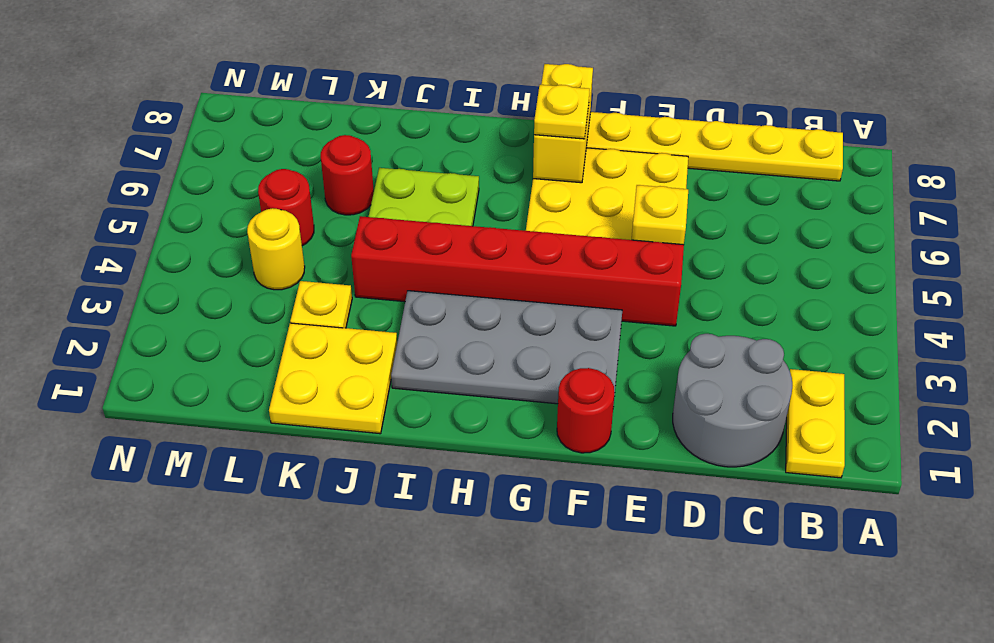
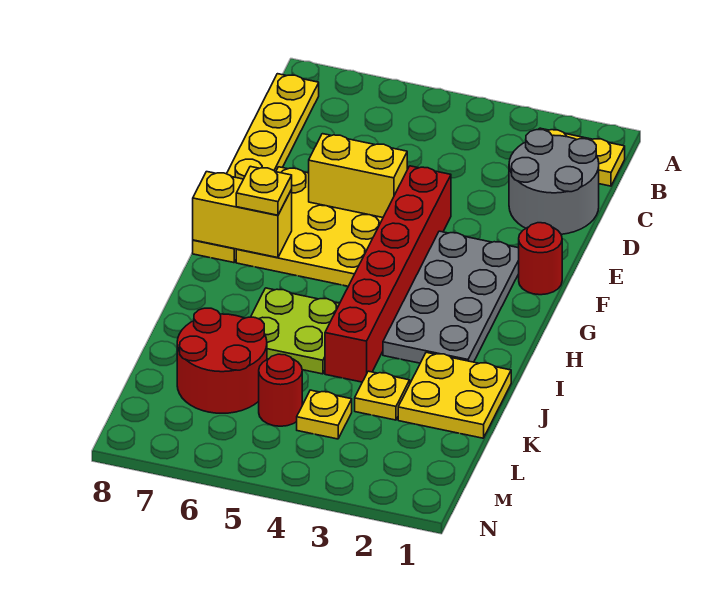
yellow brick E5 level 2 -> yellow brick E5:E6 level 2
red round brick K6 level 1 -> red round brick K6:L7 level 1
yellow round brick L4 level 1 -> yellow plate L4 level 1

